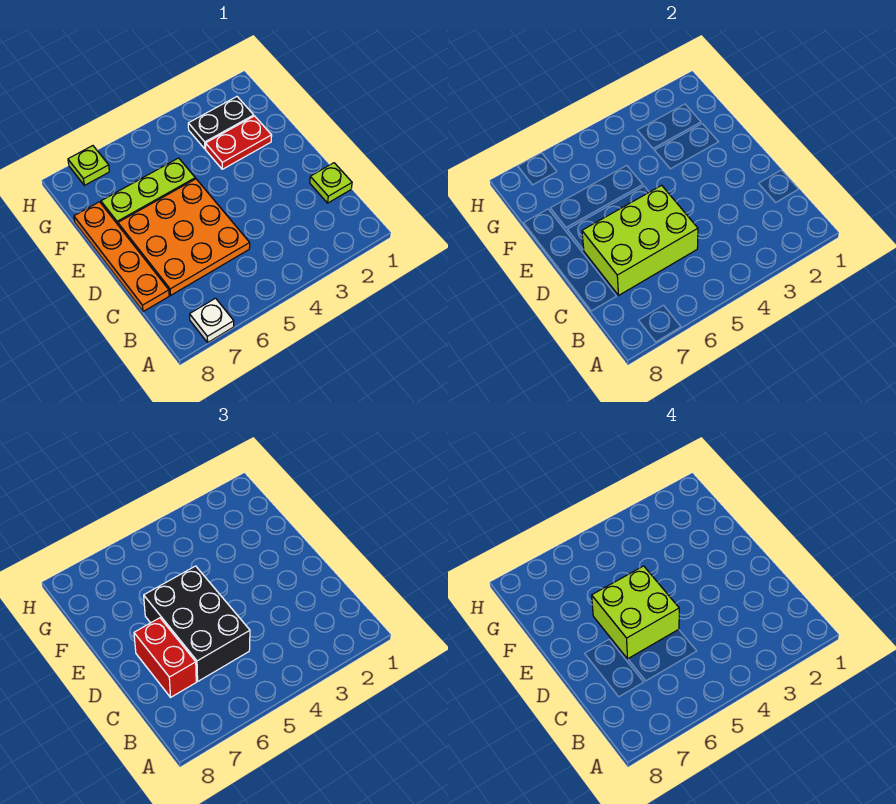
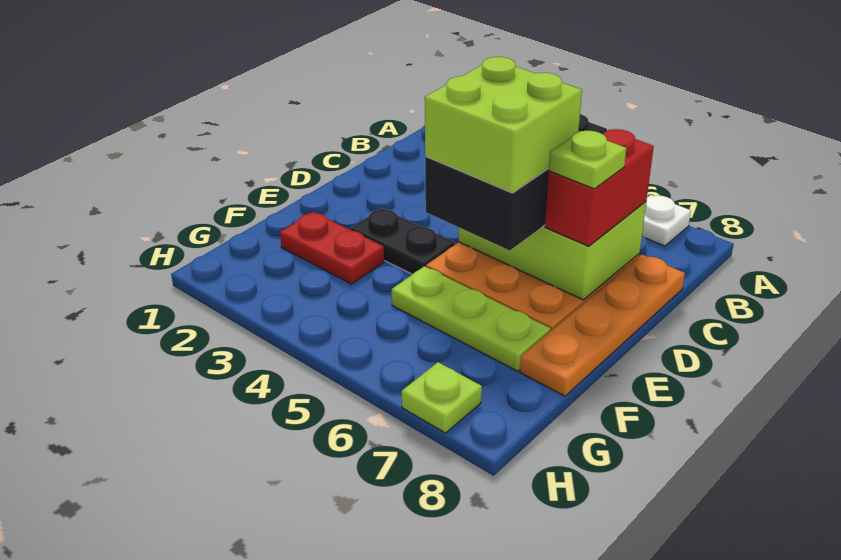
lime plate C1 level 1 -> lime plate D7 level 4
black plate G2:G3 level 1 -> black plate E3:E4 level 1

